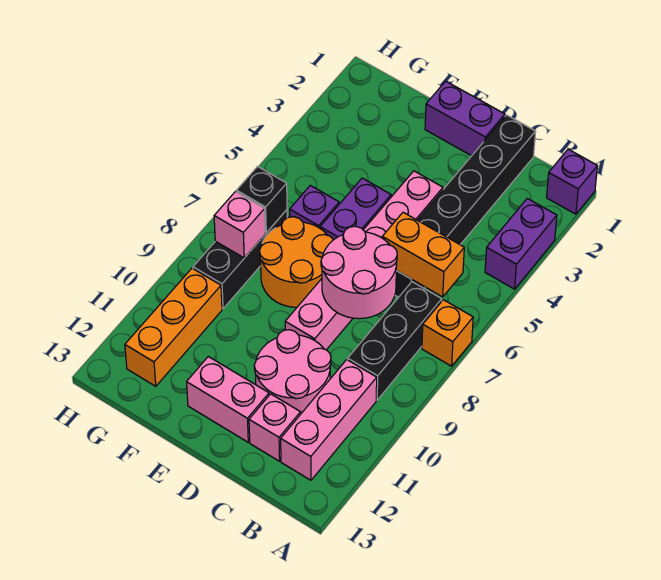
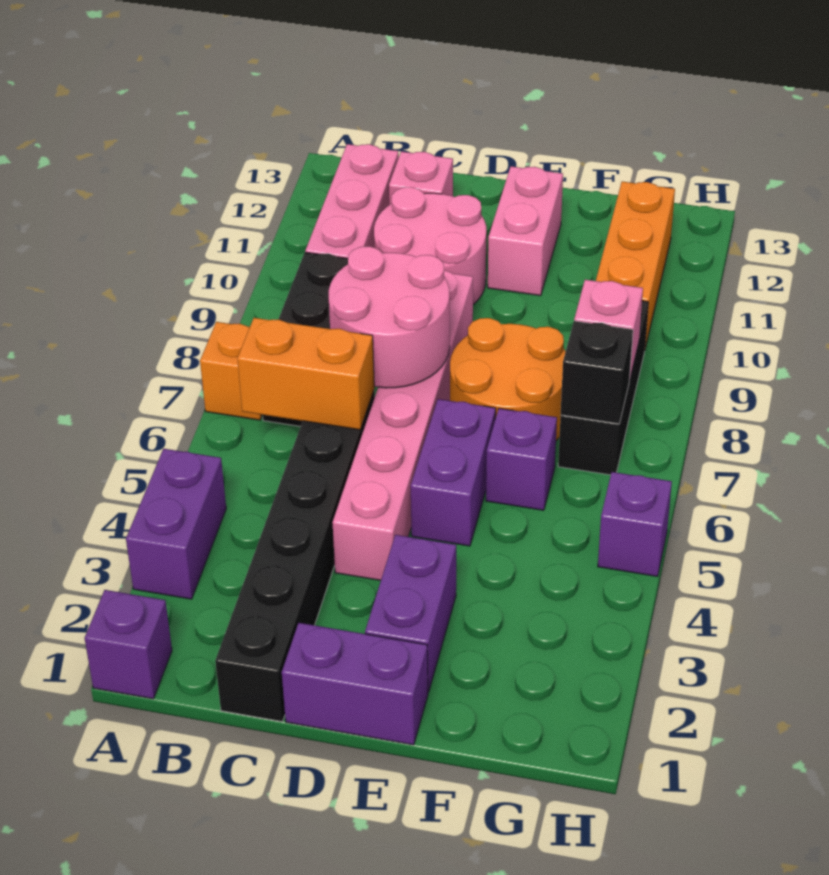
pink brick D12:E12 level 1 -> pink brick E11:E12 level 1
none -> purple brick E2:E3 level 1
none -> purple brick H5 level 1

